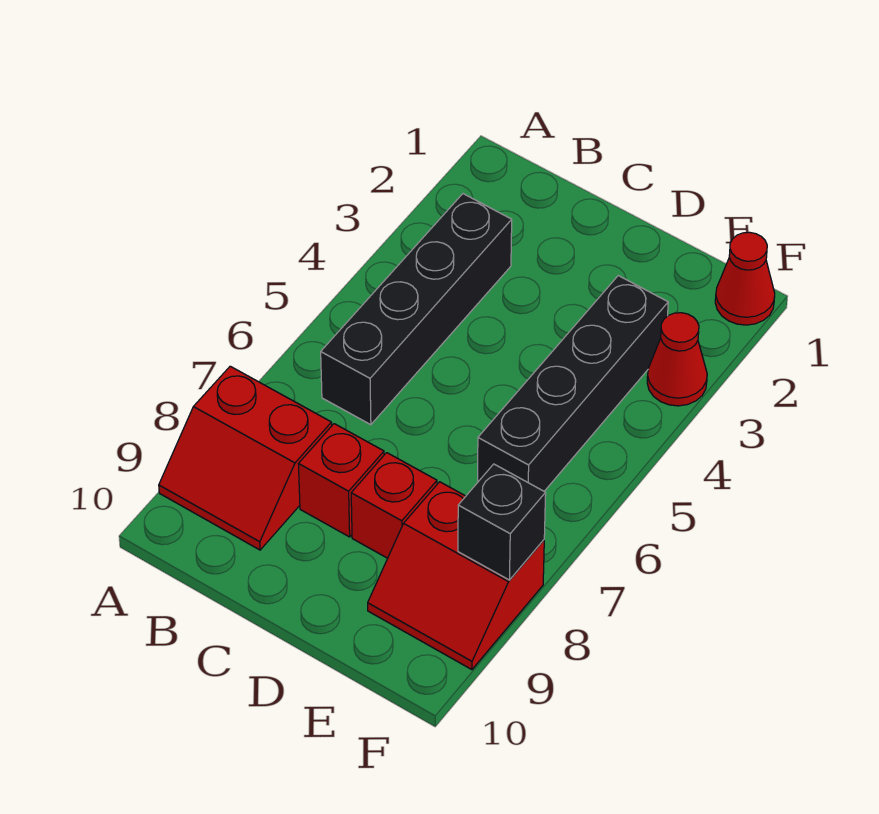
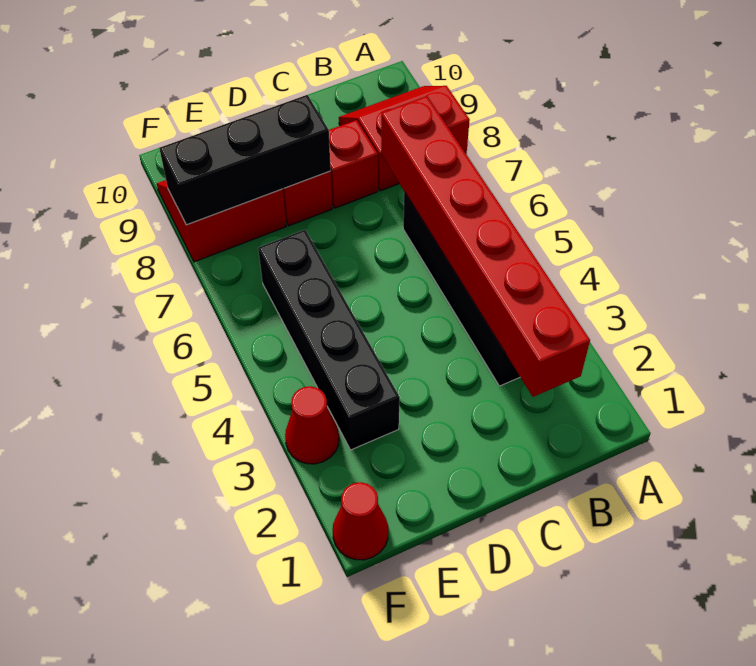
none -> red brick B2:B7 level 2
black brick F8 level 2 -> black brick D8:F8 level 2

